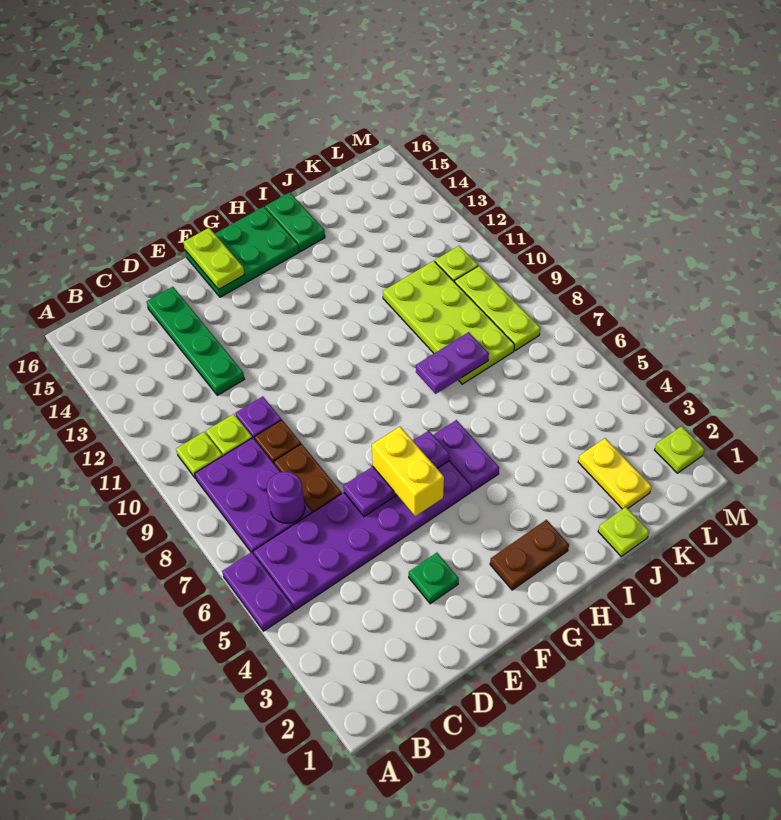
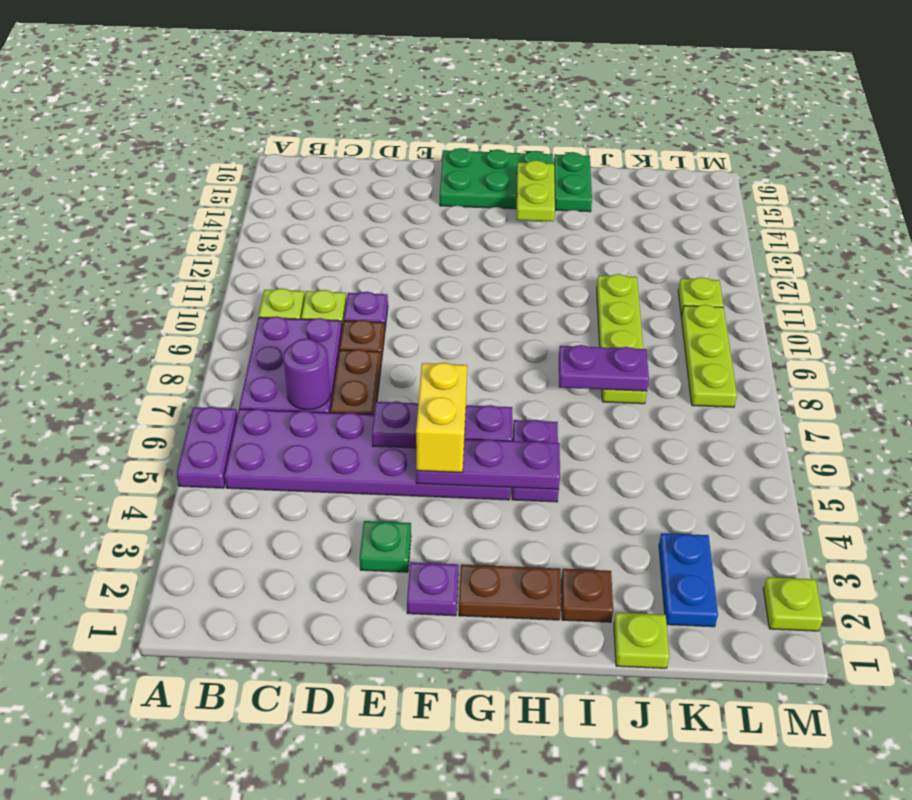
green plate D12:D15 level 1 -> none
none -> purple plate F2 level 1
none -> purple plate F5:H5 level 2
lime plate F15:F16 level 2 -> lime plate H14:H15 level 2
none -> brown plate I2 level 1
lime plate J8:K11 level 1 -> lime plate J8:J11 level 1
yellow plate K2:K3 level 1 -> blue plate K2:K3 level 1

